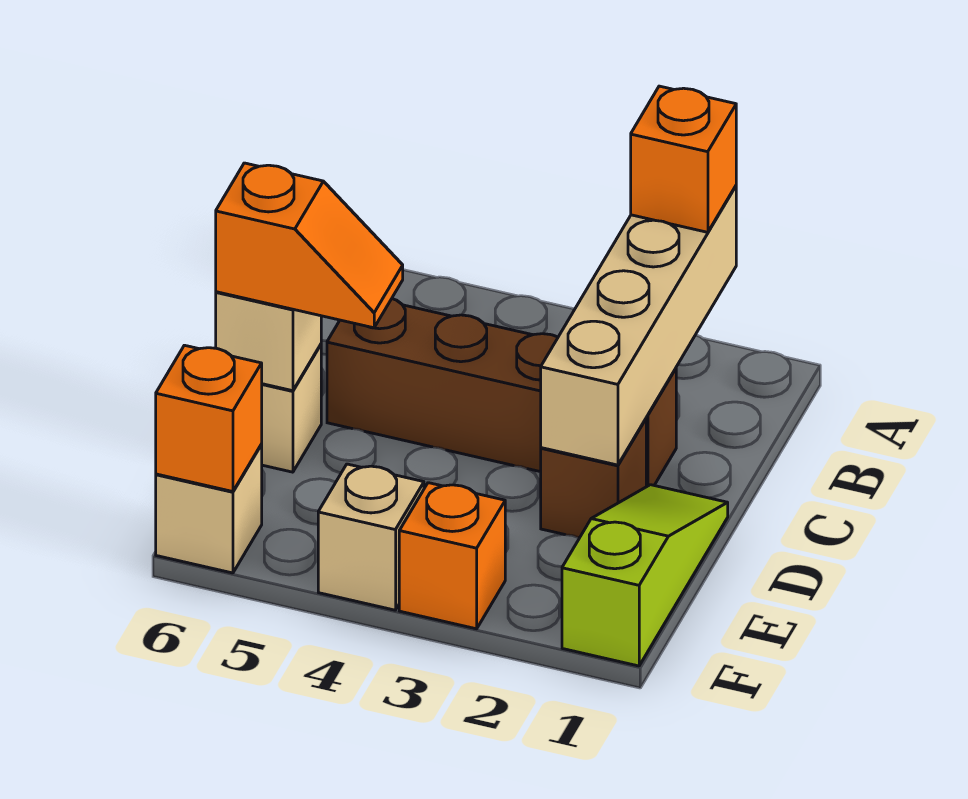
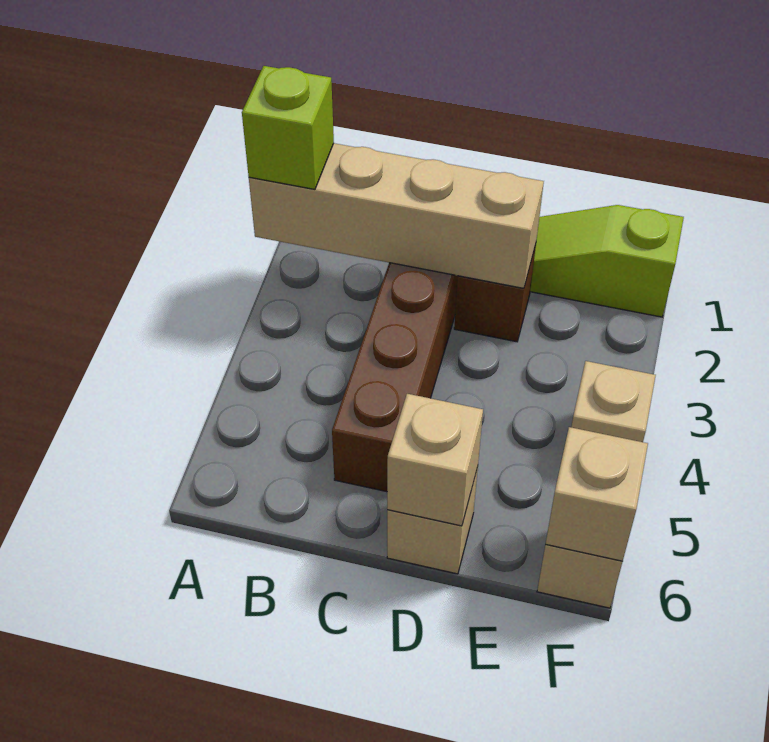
orange brick A2 level 3 -> lime brick A2 level 3
orange slope D5:D6 level 3 top 6 -> none
orange brick F3 level 1 -> none
orange brick F6 level 2 -> tan brick F6 level 2

